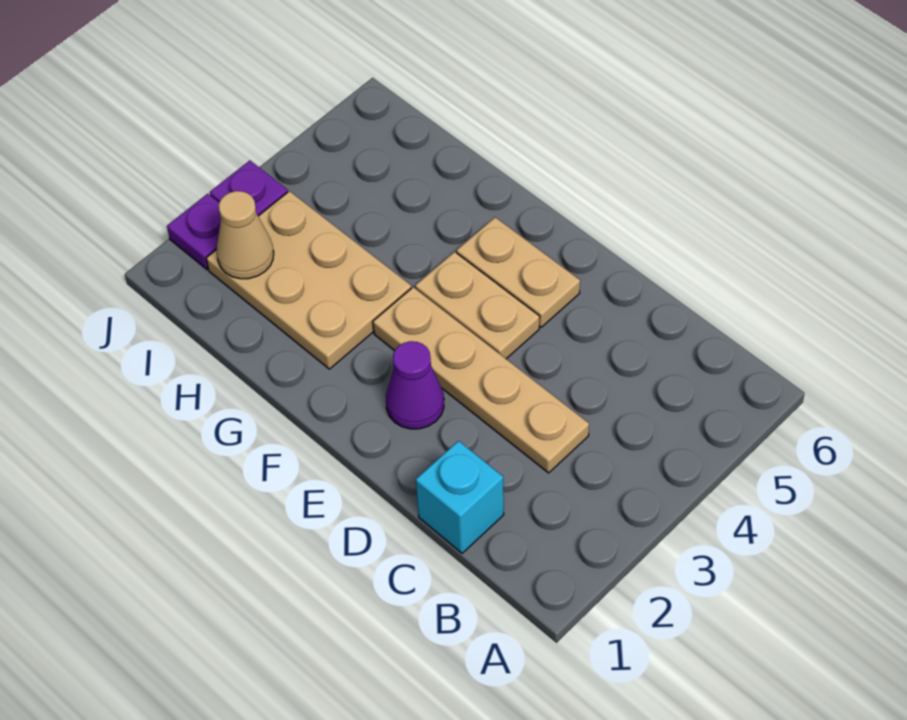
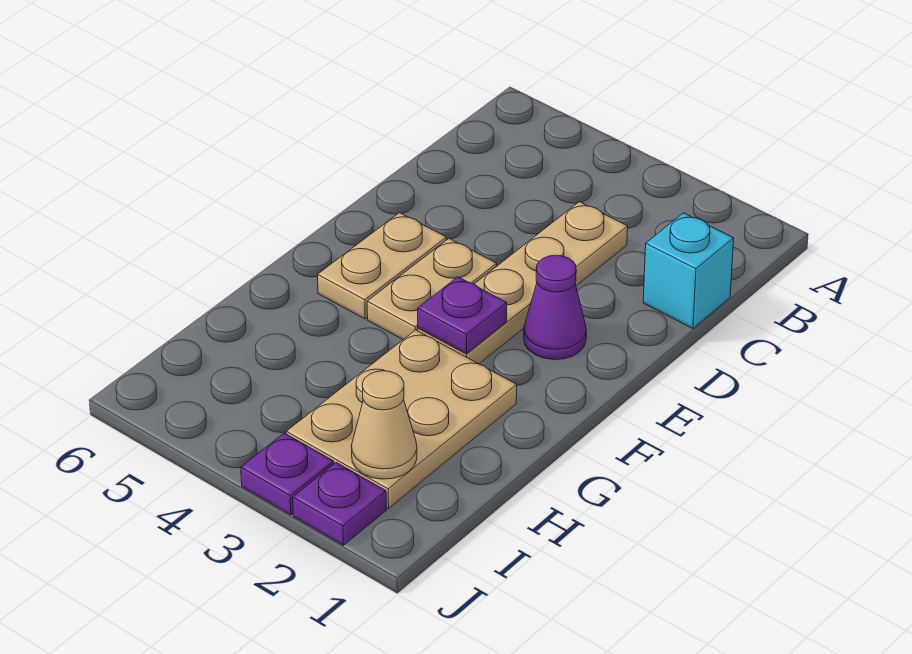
none -> purple plate F3 level 2

